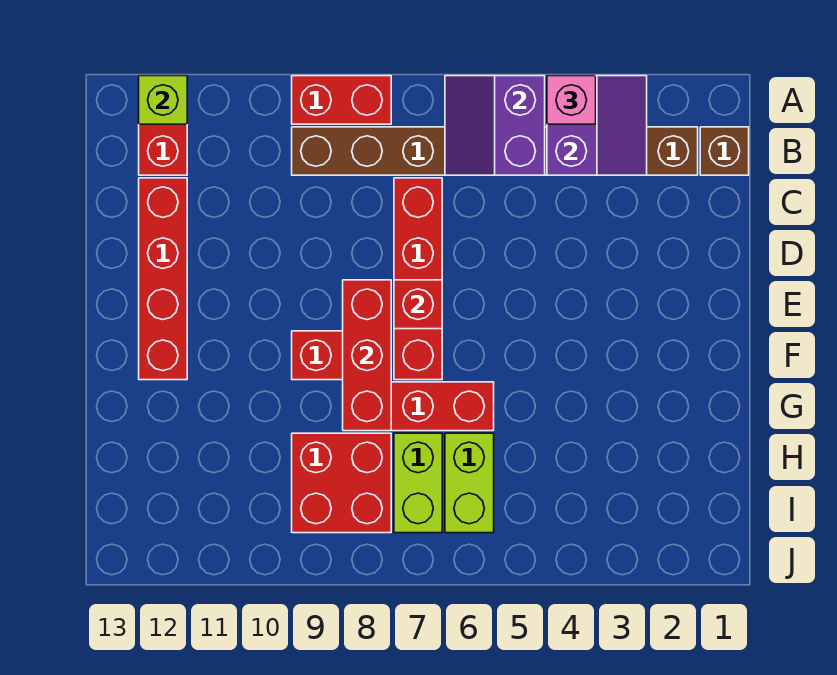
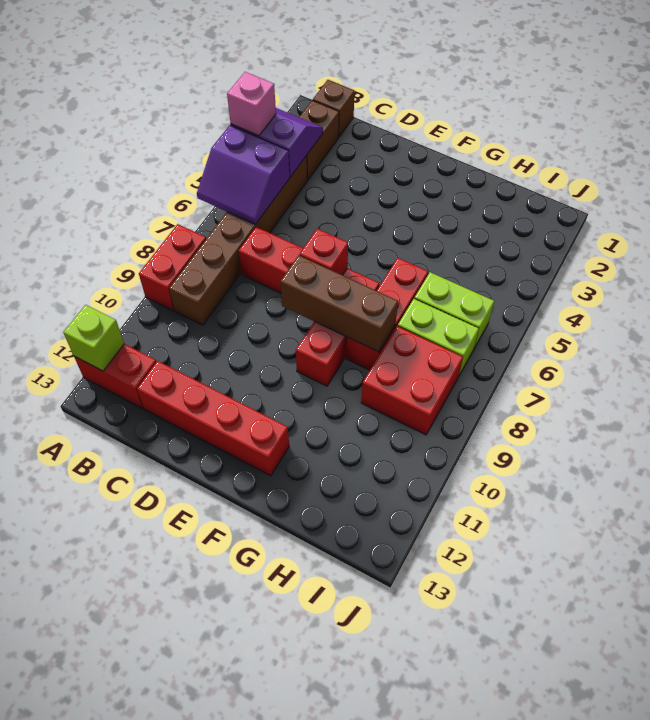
red brick E8:G8 level 2 -> brown brick E8:G8 level 2

